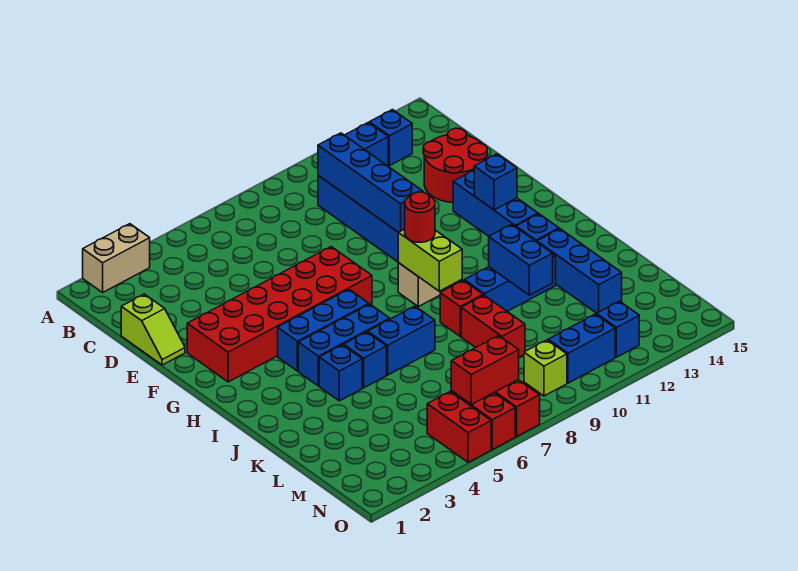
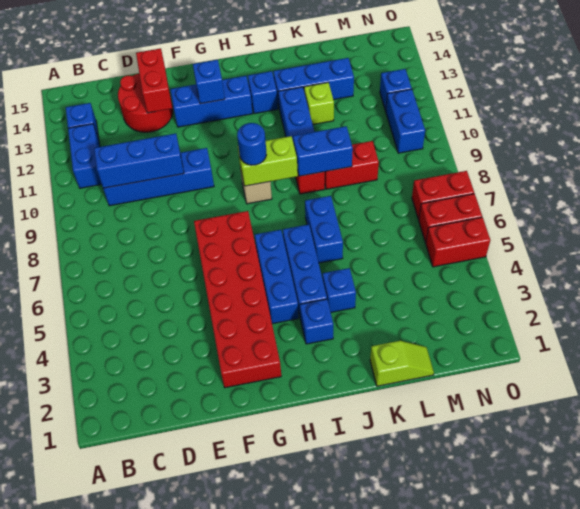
tan brick A2:A3 level 1 -> none
blue brick C10:F10 level 2 -> blue brick C10:E10 level 2
lime slope D1:E1 level 1 top D -> lime slope K1:L1 level 1 top K
red round brick H9 level 3 -> blue round brick H9 level 3
blue brick J5 level 1 -> blue brick I3 level 1
blue brick J11:K11 level 2 -> blue brick J9:K9 level 2
red brick N6:N7 level 2 -> red brick E13:E14 level 2
lime brick N9 level 1 -> lime brick K12 level 1

